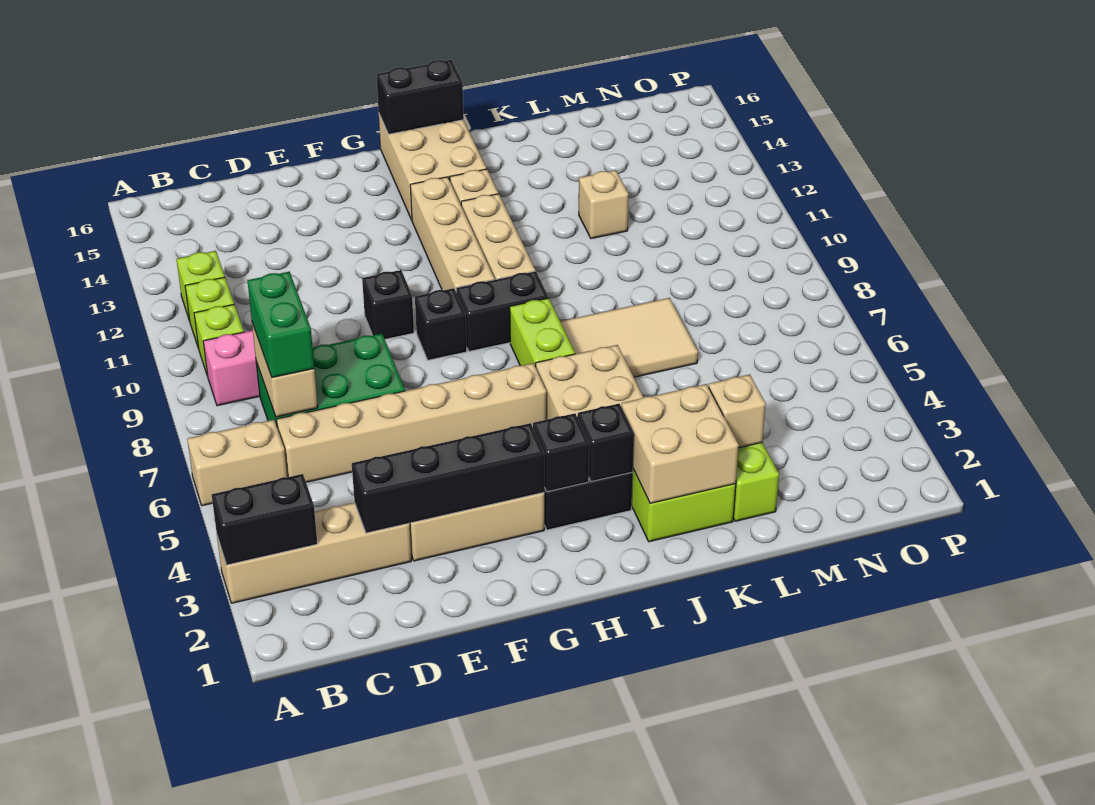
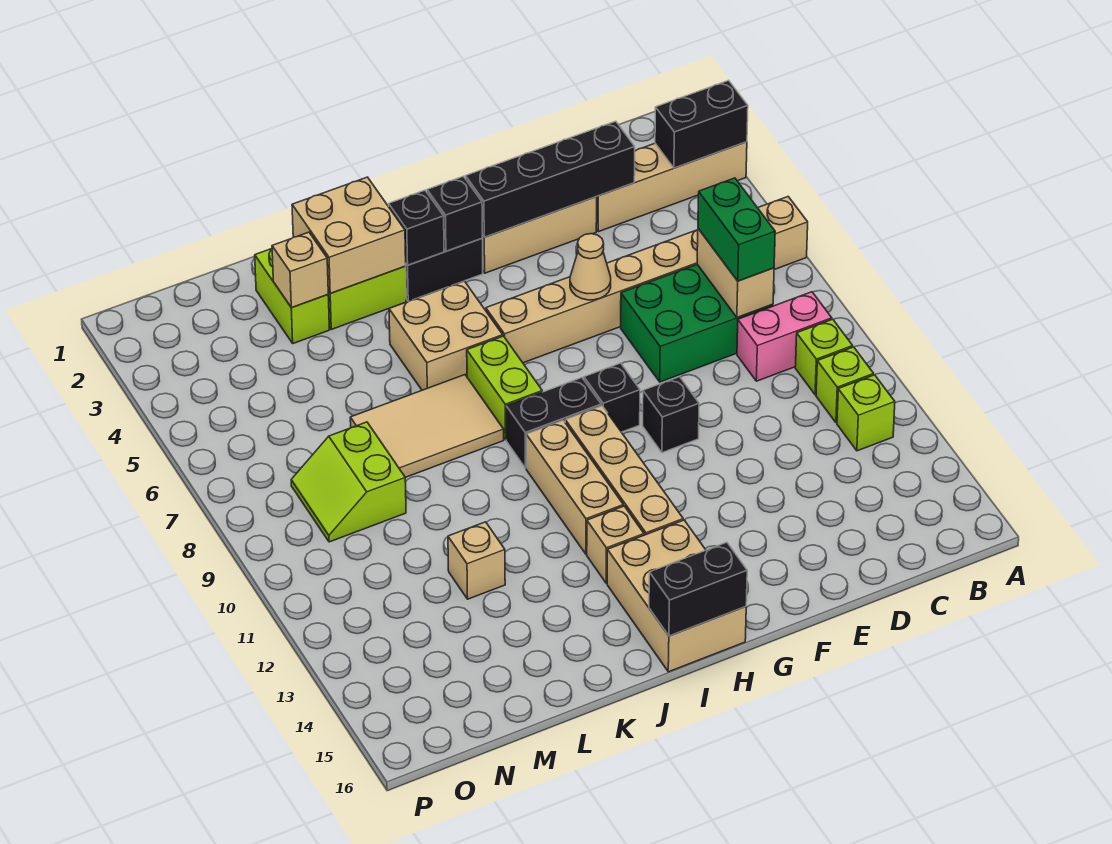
none -> tan cone F6 level 2
none -> lime slope M8:N9 level 1 top M

